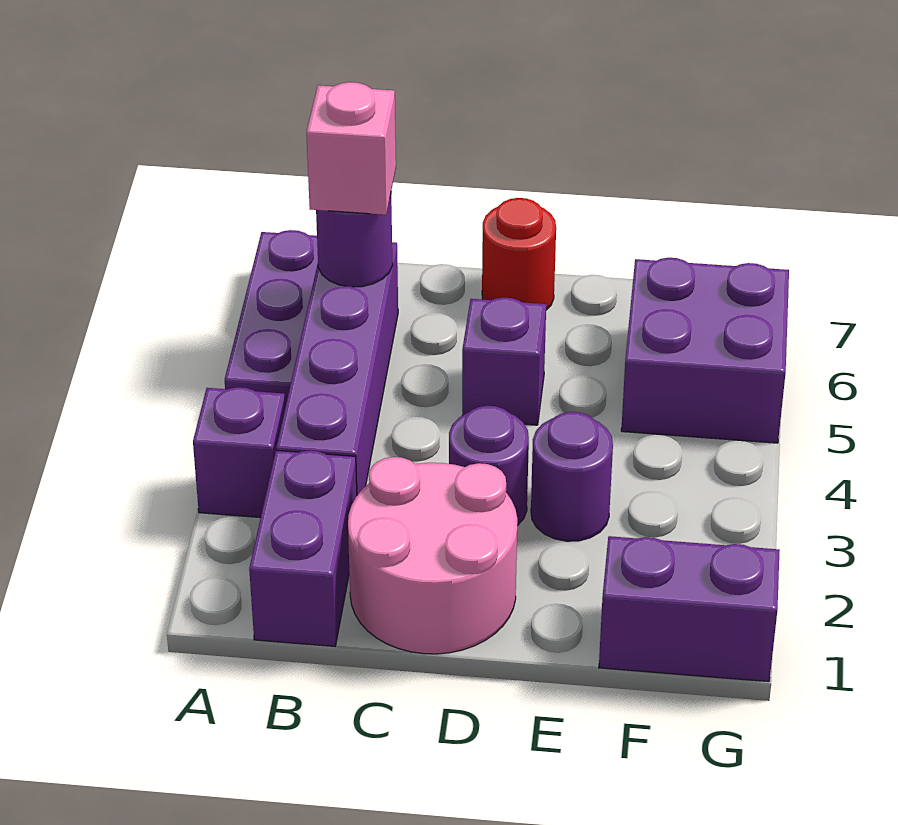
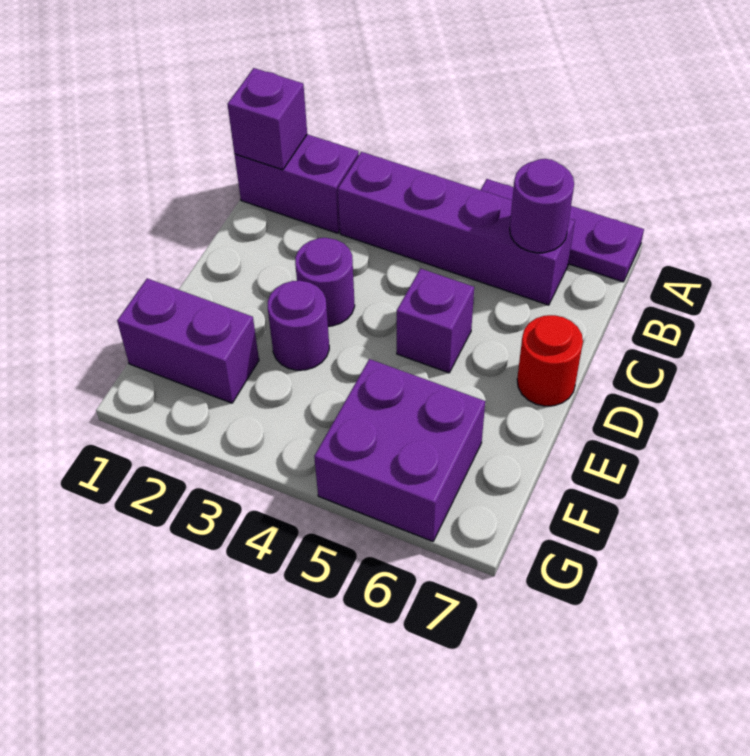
purple brick A3 level 1 -> purple brick B1 level 2
pink brick B6 level 3 -> none
pink round brick C1:D2 level 1 -> none
purple brick F1:G1 level 1 -> purple brick F1:F2 level 1

